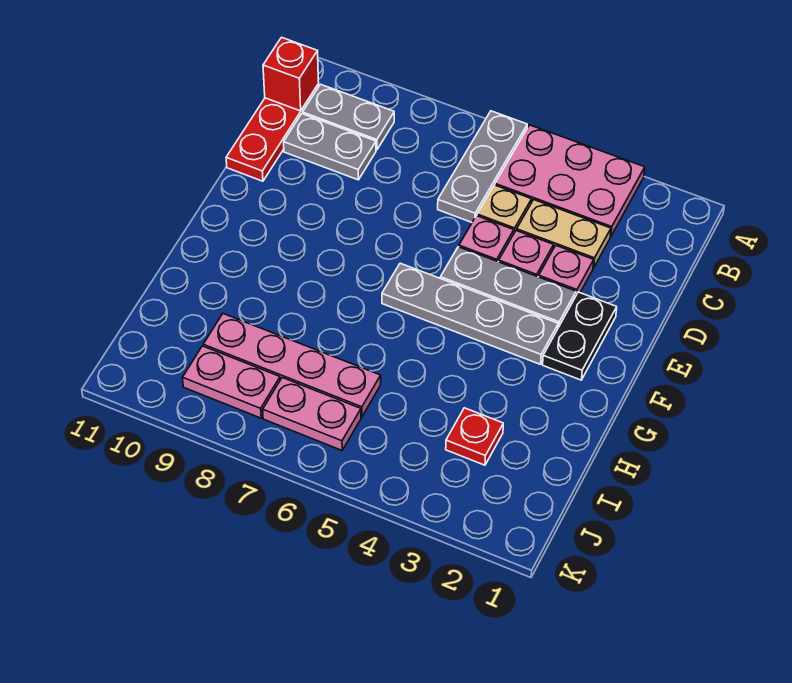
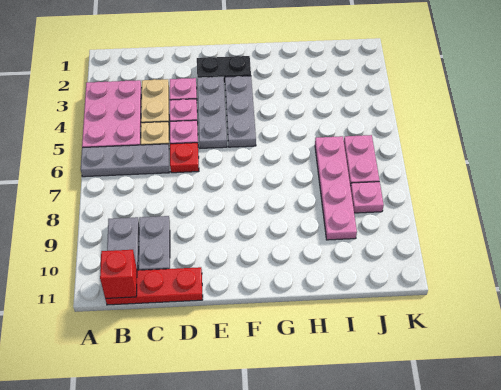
grey plate F3:F6 level 1 -> grey plate F3:F5 level 1
red plate I3 level 1 -> red plate D6 level 1
pink plate J8:J9 level 1 -> pink plate J8 level 1

